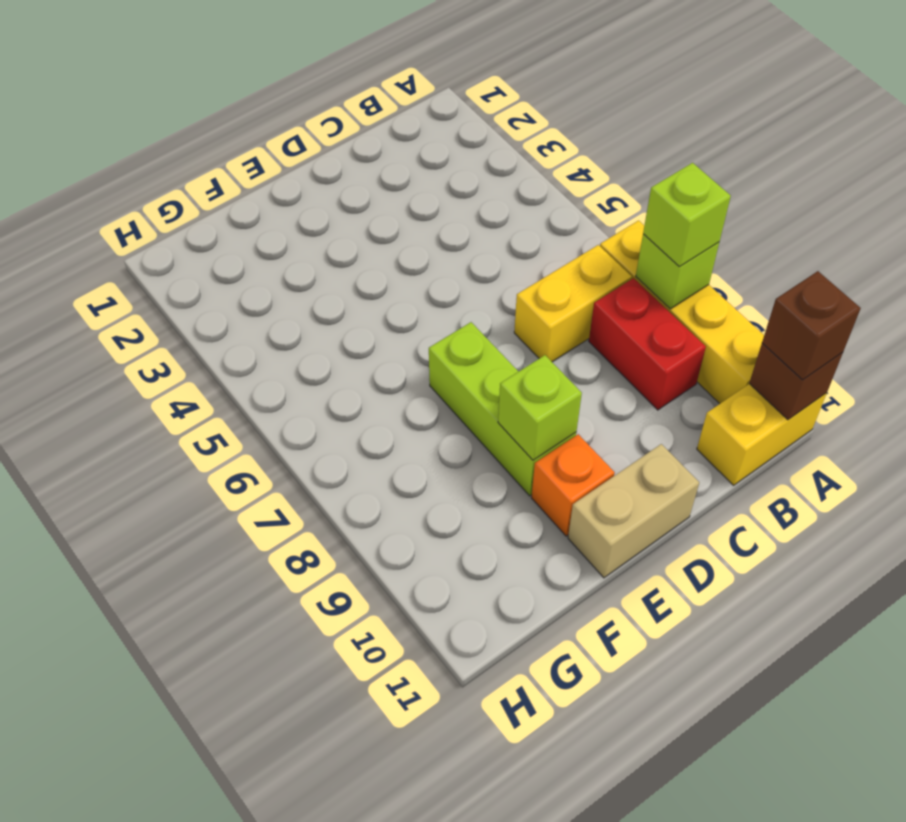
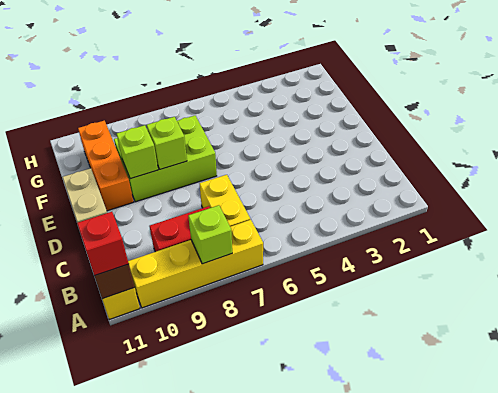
lime brick A8 level 3 -> lime brick E8 level 2
brown brick A11 level 3 -> red brick A11 level 3
lime brick E7:E9 level 1 -> lime brick E7:F9 level 1
orange brick E10 level 1 -> orange brick E10:G10 level 1

